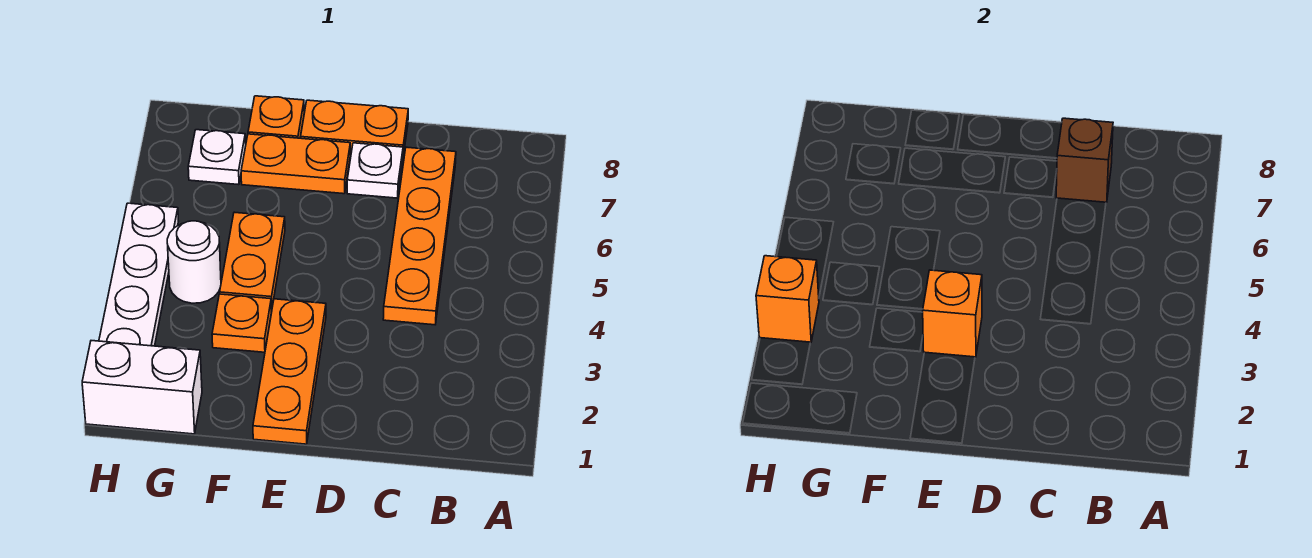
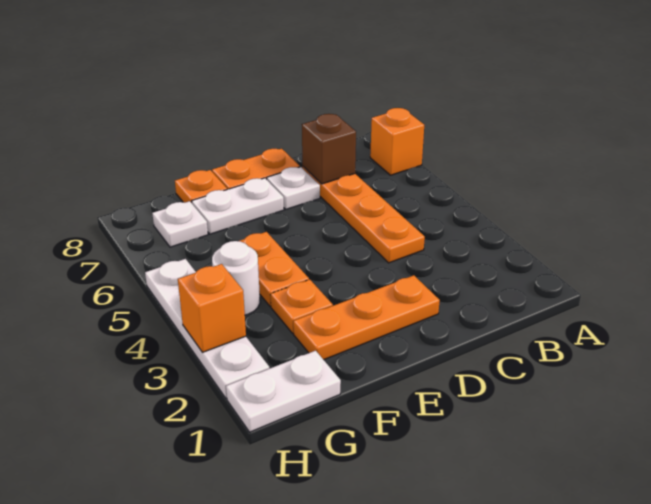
orange plate E1:E3 level 1 -> orange plate D2:F2 level 1
orange brick E3 level 2 -> orange brick A7 level 1
orange plate E7:F7 level 1 -> white plate E7:F7 level 1
white brick G1:H1 level 1 -> white plate G1:H1 level 1

